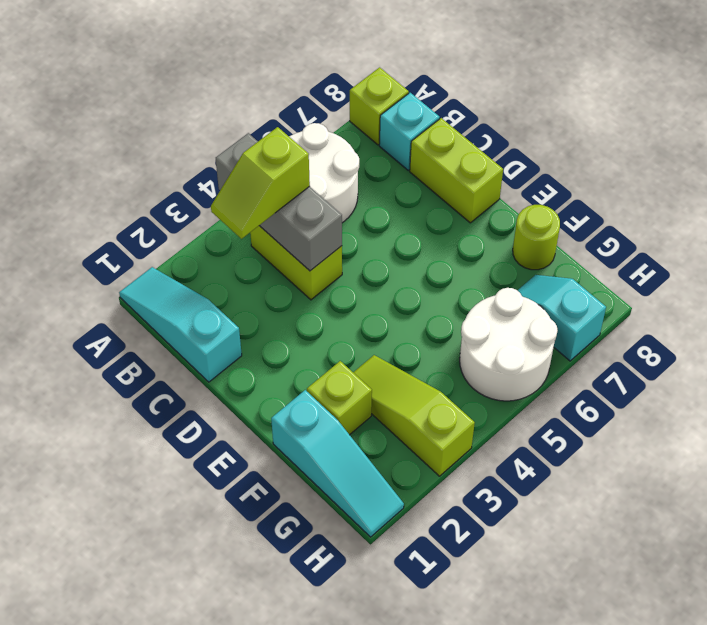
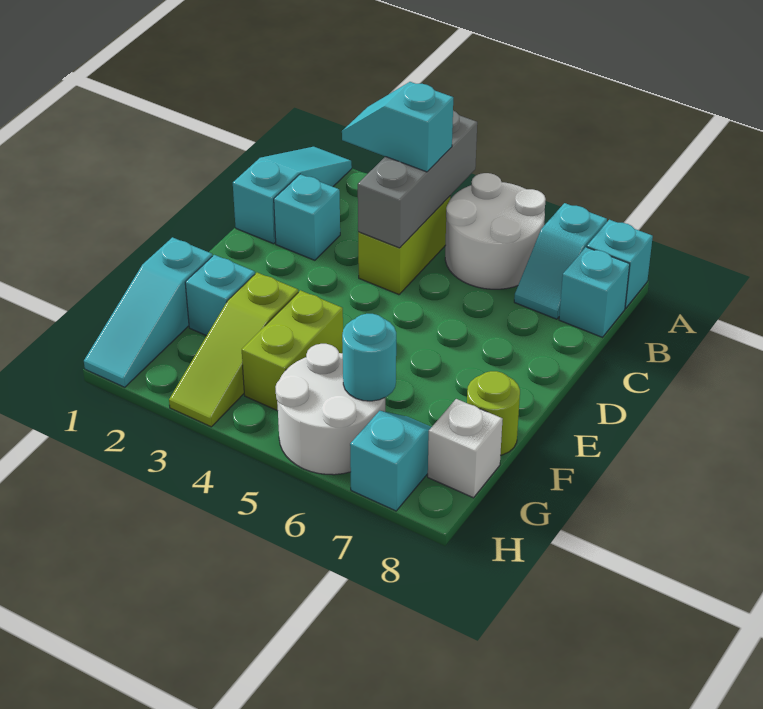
none -> cyan slope A7:B7 level 1 top A
lime brick A8 level 1 -> cyan brick A8 level 1
lime slope B3:B4 level 3 top 4 -> cyan slope B3:B4 level 3 top 4
none -> cyan brick C2 level 1
lime brick C8:D8 level 1 -> lime brick F4:G4 level 1
lime brick F2 level 1 -> cyan brick F2 level 1
lime slope F3:H3 level 1 top H -> lime slope F3:H3 level 1 top F
none -> cyan round brick G6 level 2
none -> white brick G8 level 1

